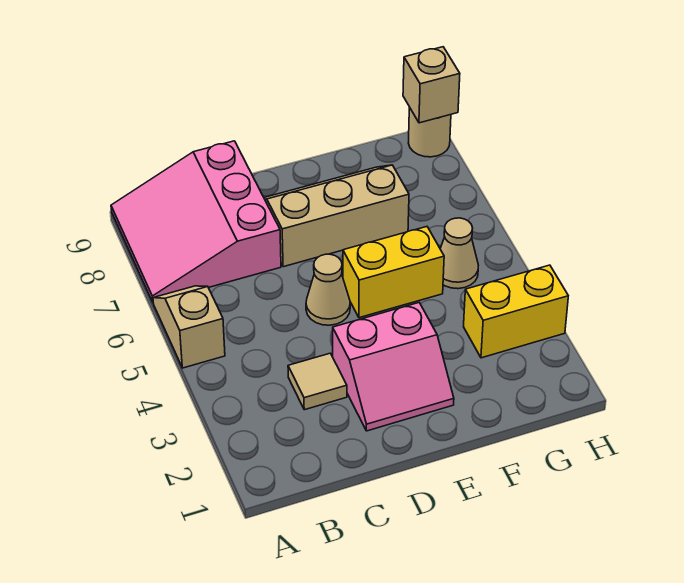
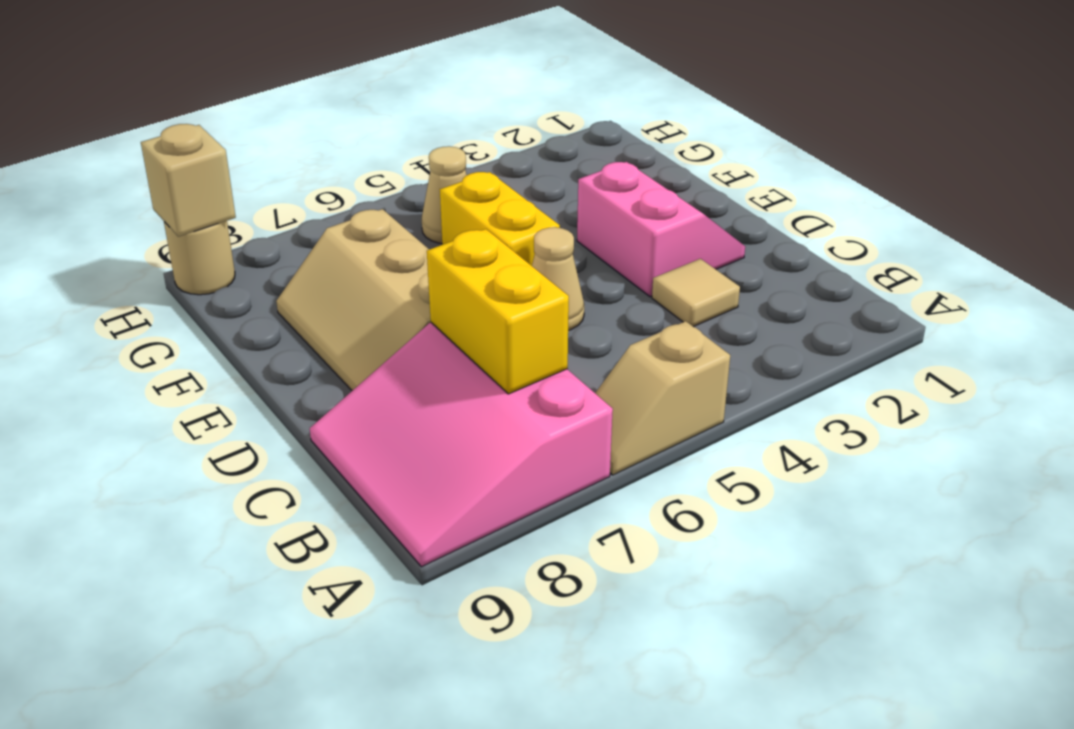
pink slope A7:C9 level 1 top C -> pink slope A7:C9 level 1 top 7
yellow brick G3:H3 level 1 -> yellow brick B7:C7 level 2

